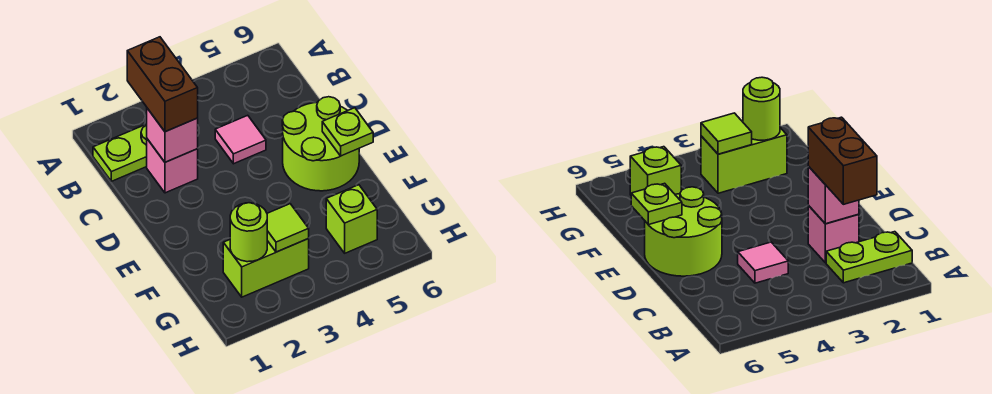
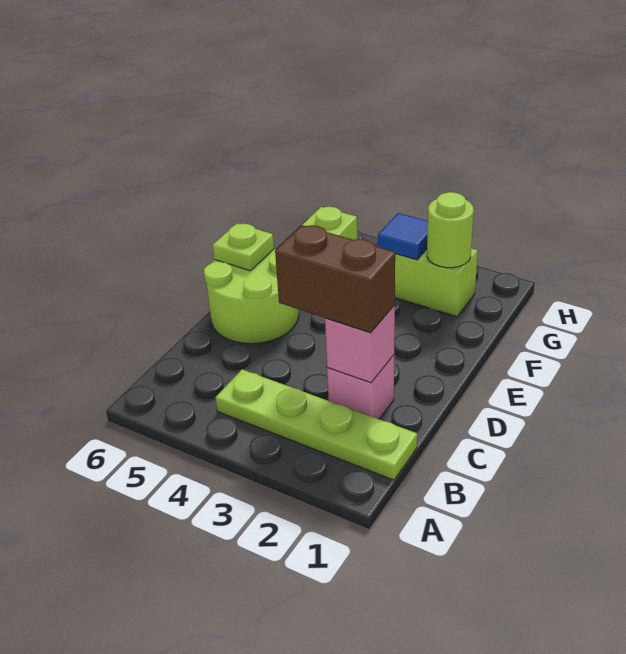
lime plate B1:B2 level 1 -> lime plate B1:B4 level 1
brown brick B2:C2 level 3 -> brown brick C2:C3 level 3
pink tile C4 level 1 -> none
lime tile G3 level 2 -> blue tile G3 level 2

